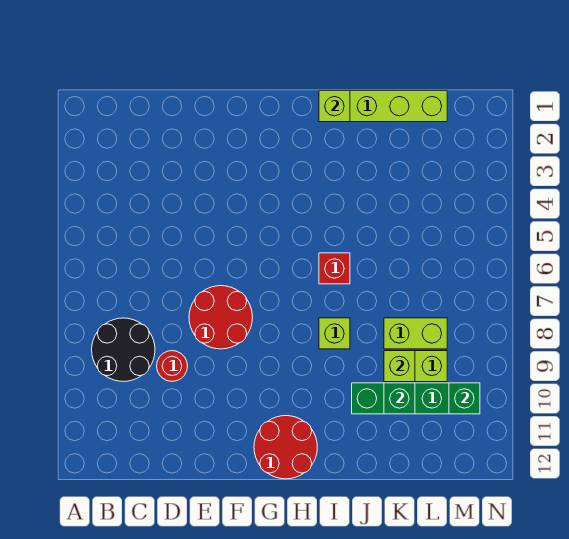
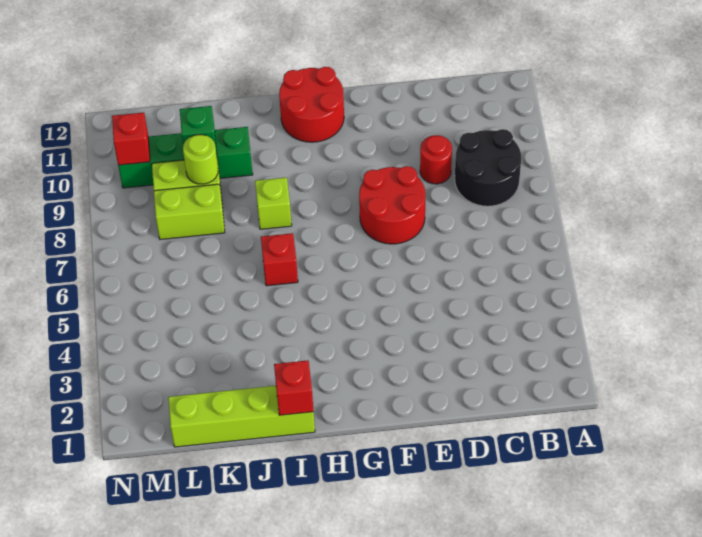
lime brick I1 level 2 -> red brick I1 level 2
lime brick K9 level 2 -> lime round brick K9 level 2
green brick M10 level 2 -> red brick M10 level 2

